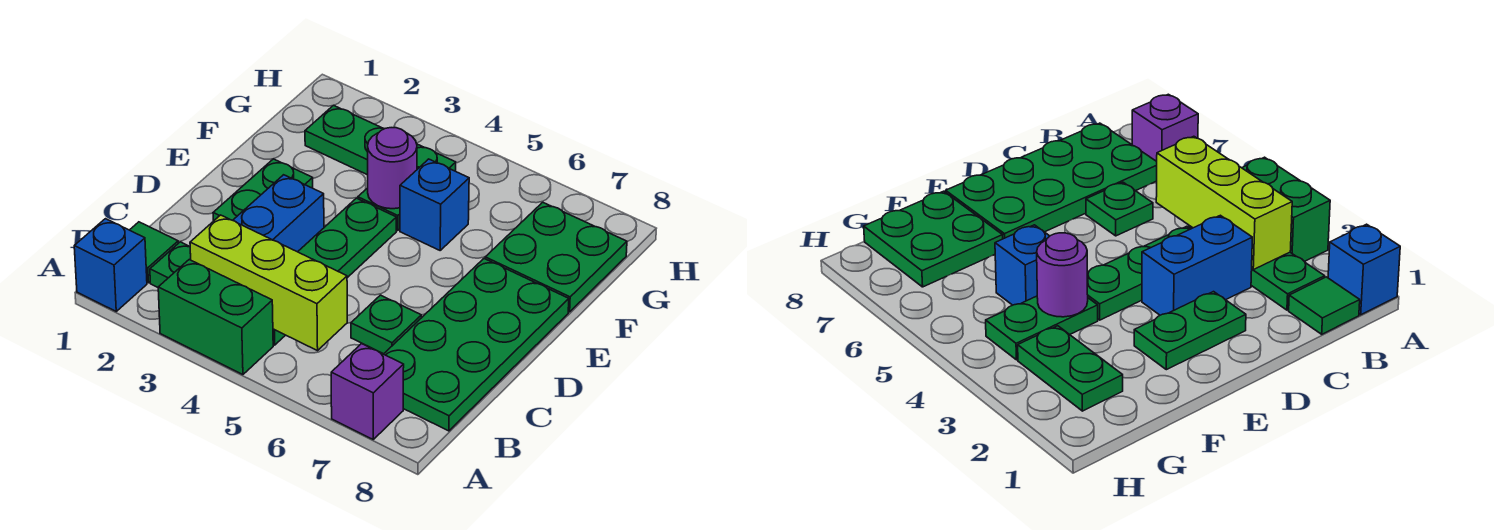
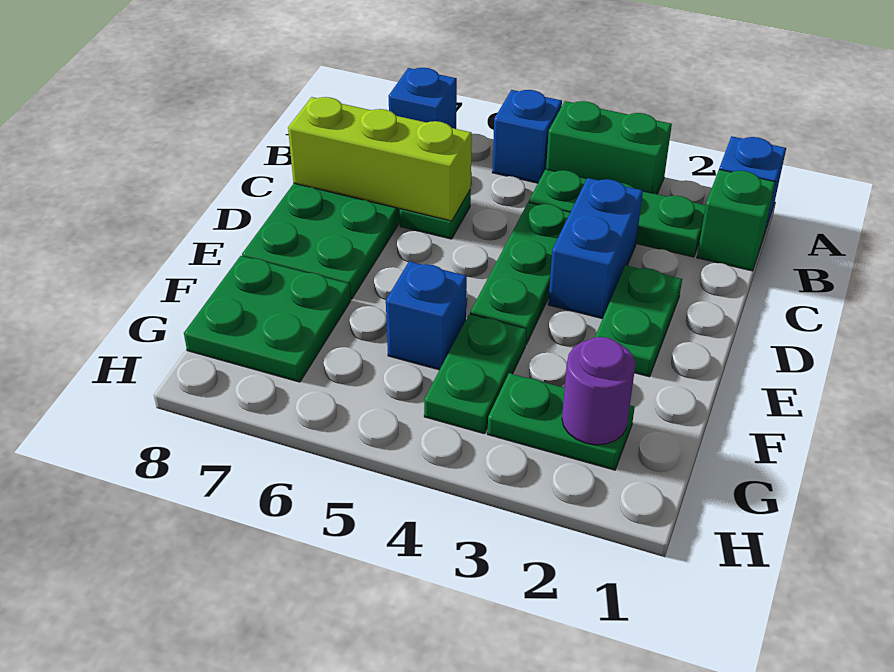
none -> blue brick A5 level 1
purple brick A7 level 1 -> blue brick A7 level 1
green tile B1 level 1 -> green brick B1 level 1
lime brick B3:B5 level 2 -> lime brick C6:C8 level 2
purple round brick F4 level 2 -> purple round brick G2 level 2

